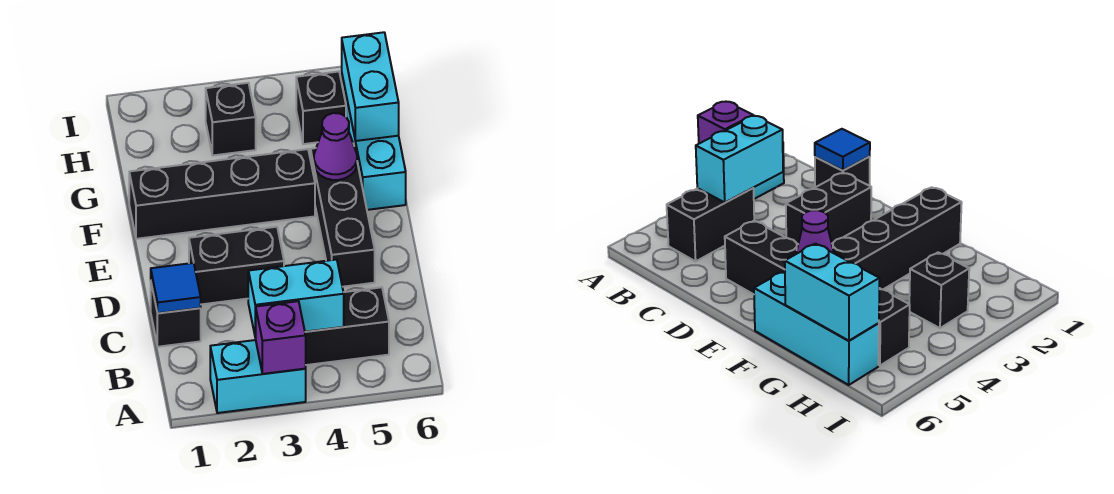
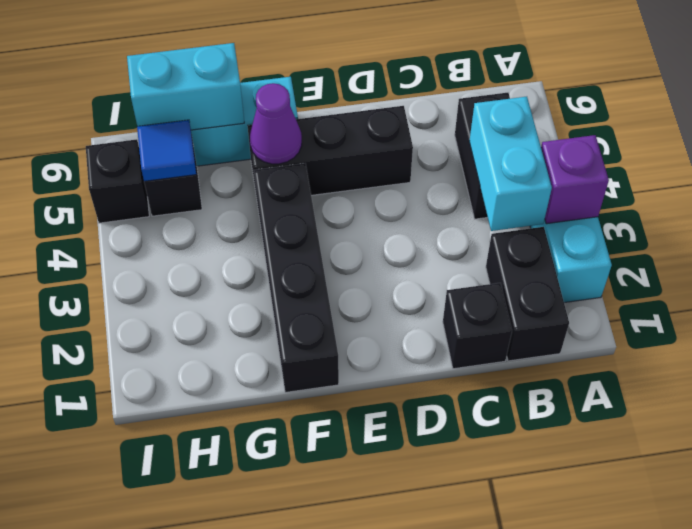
blue tile C1 level 2 -> blue tile H5 level 2
black brick D2:D3 level 1 -> black brick B1:B2 level 1
black brick H3 level 1 -> black brick I5 level 1

